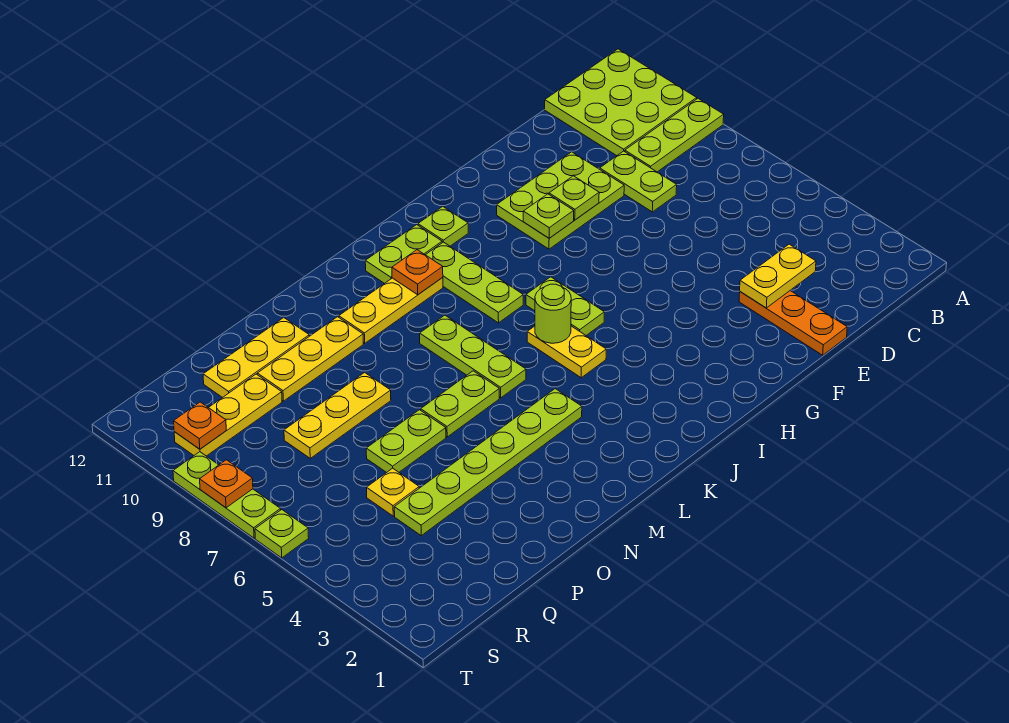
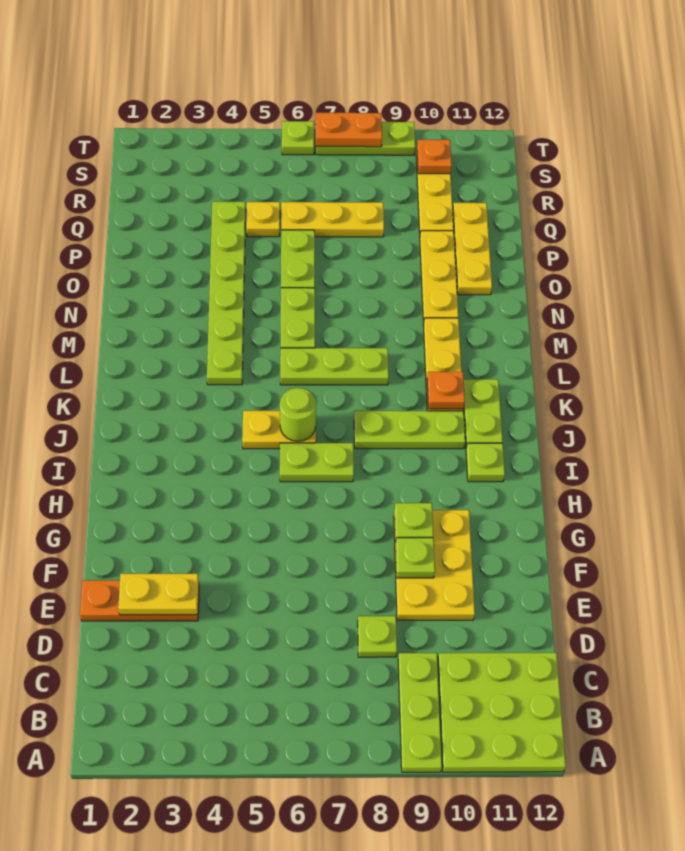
yellow plate D3:E3 level 2 -> yellow plate E2:E3 level 2
lime plate D8:D9 level 1 -> lime plate D8 level 1
lime plate E9:G10 level 1 -> yellow plate E9:G10 level 1
yellow plate O8:Q8 level 1 -> yellow plate Q6:Q8 level 1
orange plate T8 level 2 -> orange plate T7:T8 level 2

